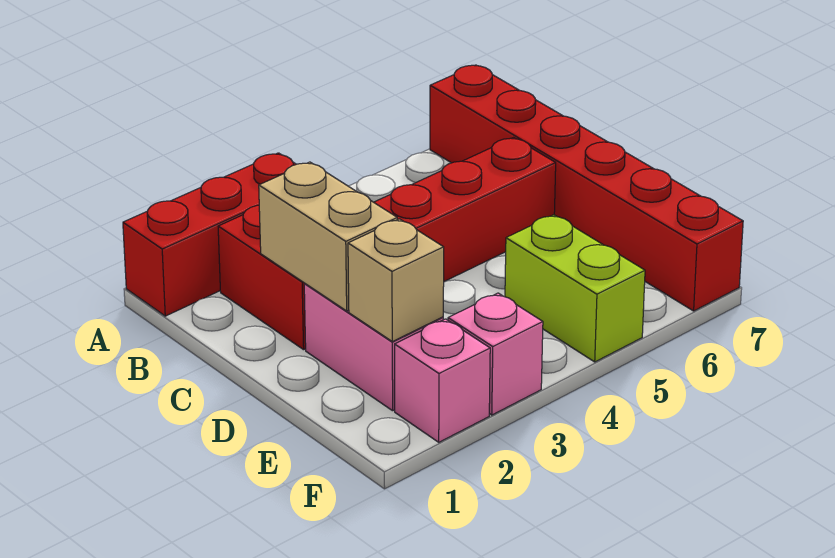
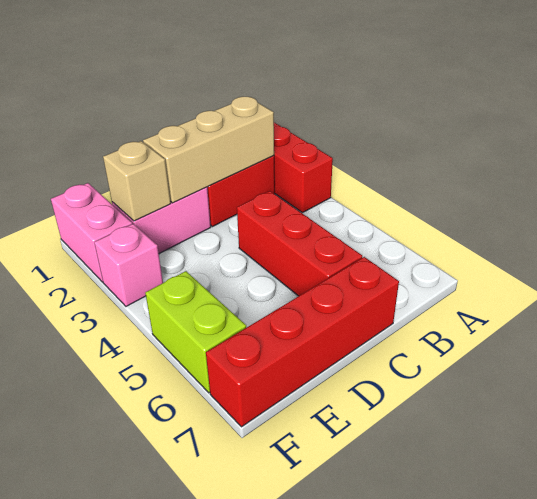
red brick A7:F7 level 1 -> red brick C7:F7 level 1
tan brick C2:D2 level 2 -> tan brick B2:D2 level 2
lime brick E5:F5 level 1 -> lime brick F5:F6 level 1
pink brick F2 level 1 -> pink brick F1:F2 level 1

